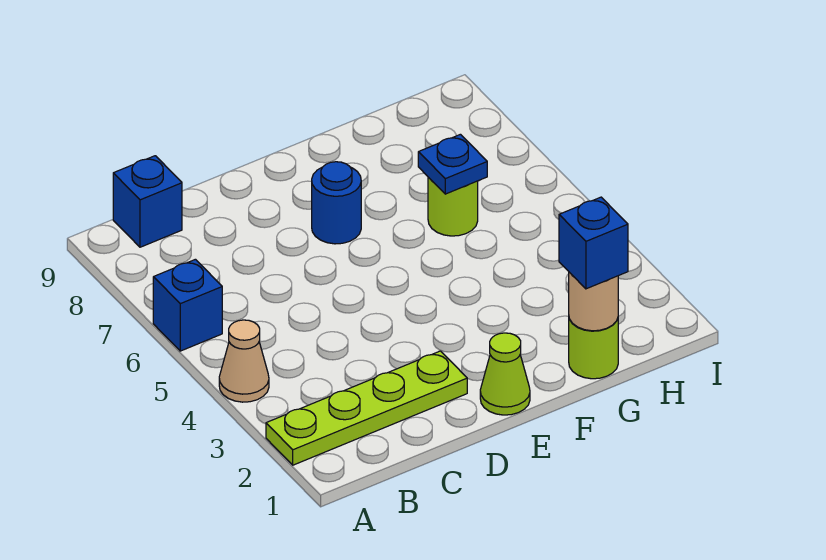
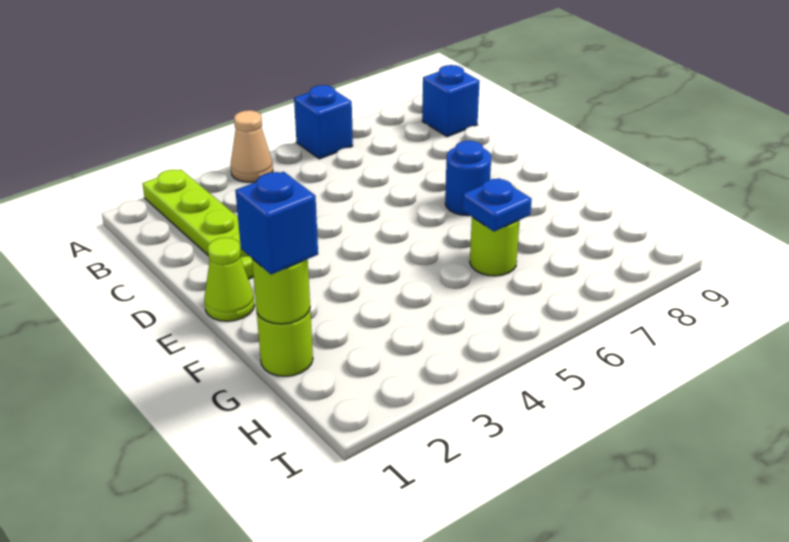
tan round brick G1 level 2 -> lime round brick G1 level 2

